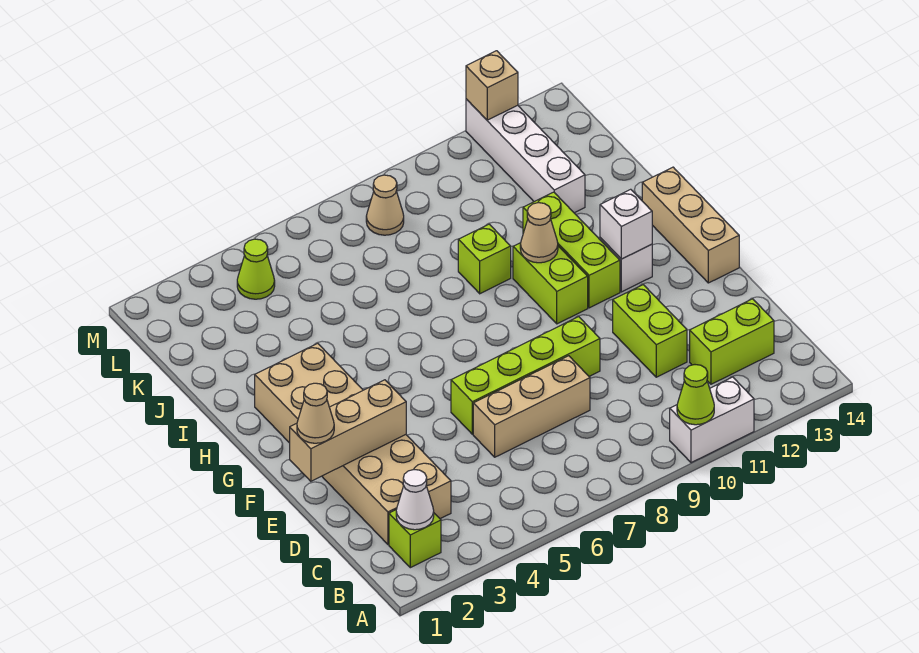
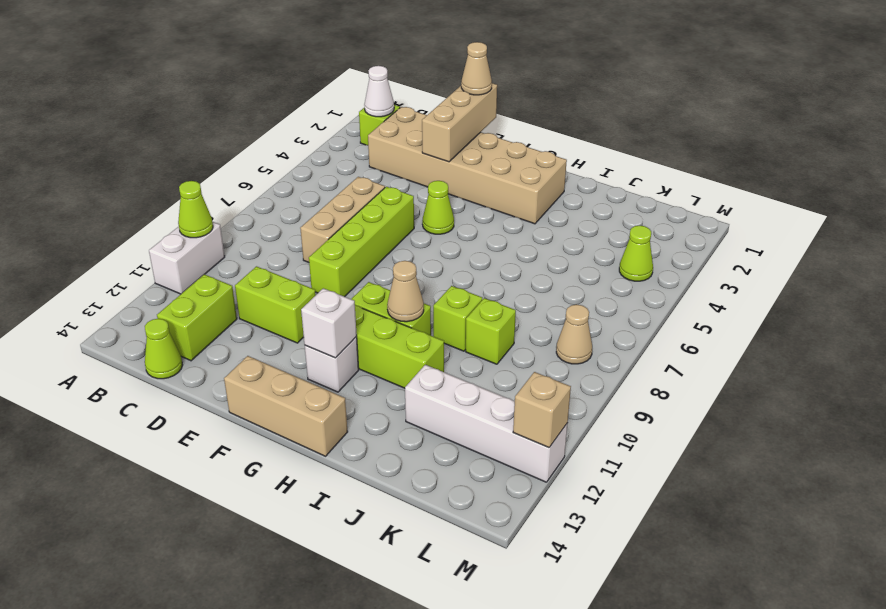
none -> lime cone C14 level 1
none -> lime cone F5 level 1
none -> lime brick J9 level 1

